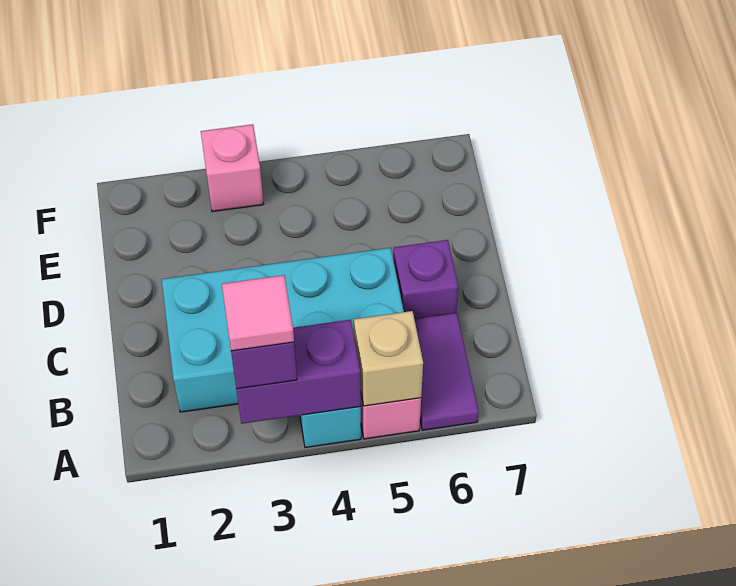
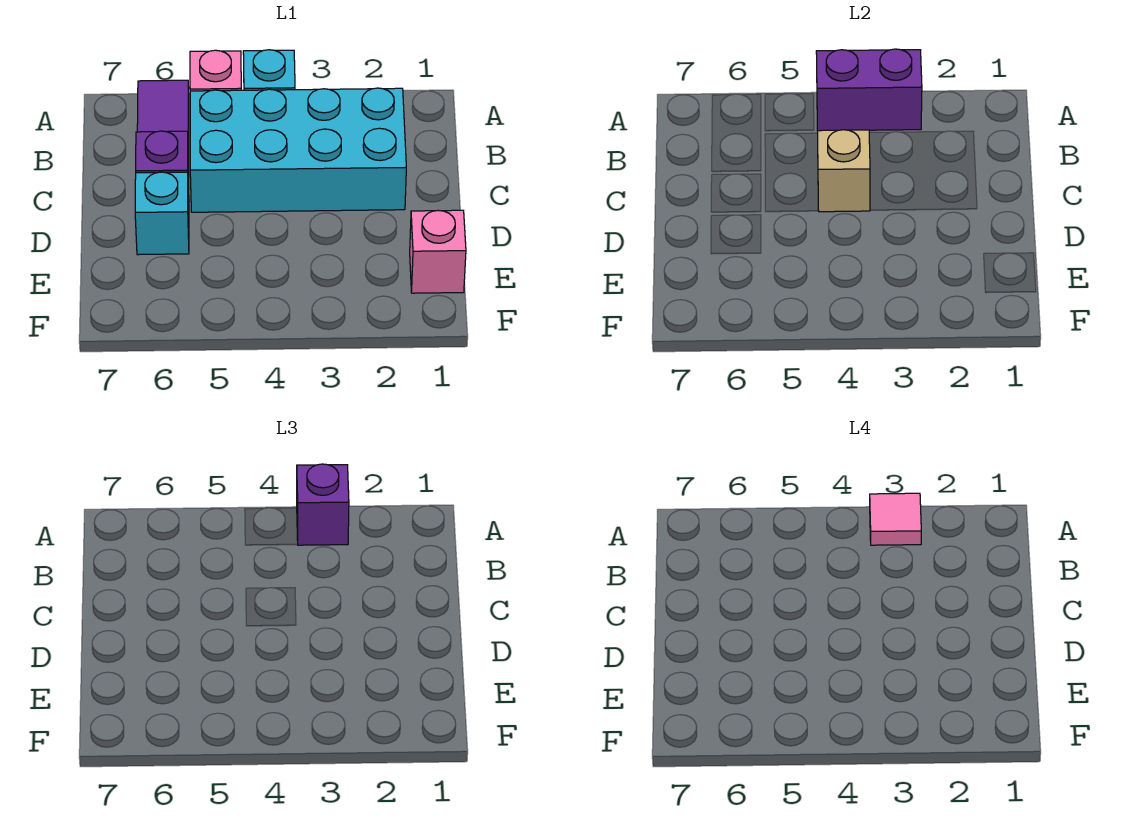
tan brick A5 level 2 -> tan brick C4 level 2
none -> cyan brick D6 level 1
pink brick F3 level 1 -> pink brick E1 level 1

